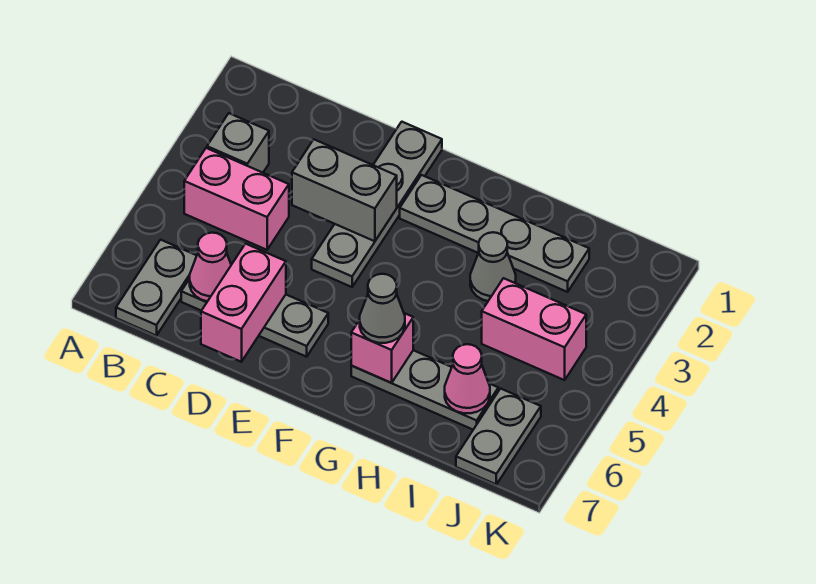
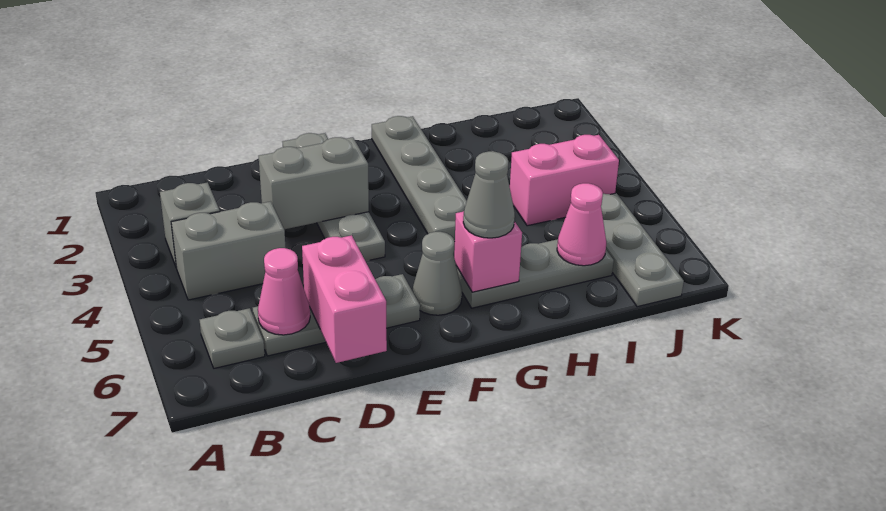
pink brick B4:C4 level 1 -> grey brick B4:C4 level 1
grey plate B6:B7 level 1 -> grey plate B6 level 1
grey plate F2:I2 level 1 -> grey plate G1:G4 level 1
grey cone H3 level 1 -> grey cone F6 level 1
grey plate J6:J7 level 1 -> grey plate J5:J7 level 1

